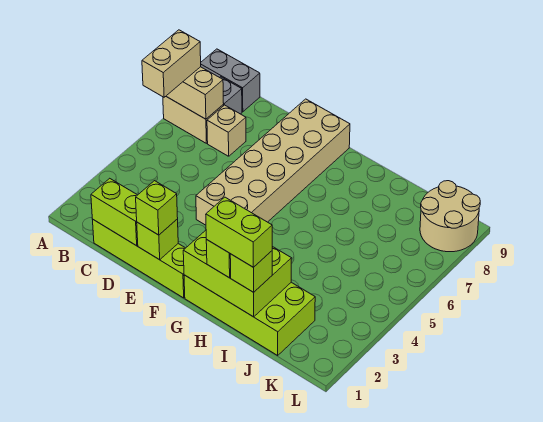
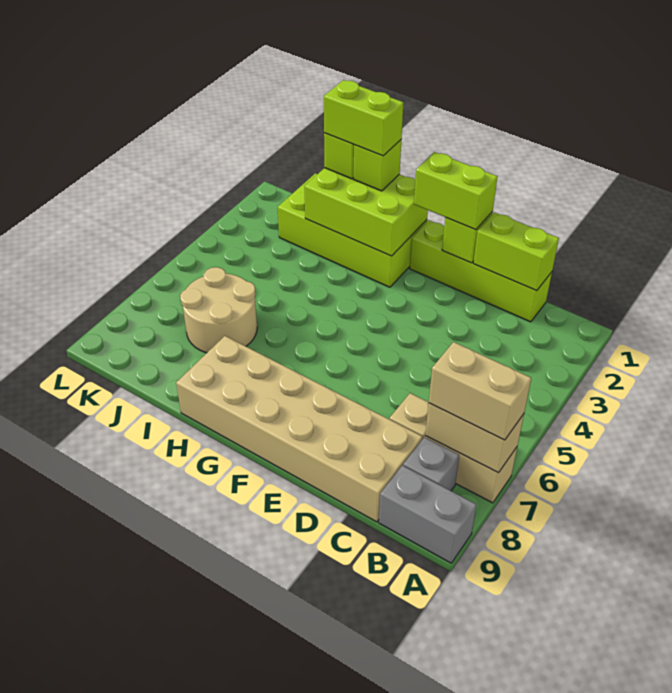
tan brick A6:A7 level 3 -> tan brick A7:B7 level 3
lime brick E1 level 3 -> lime brick E1:F1 level 3
tan brick E4:F9 level 1 -> tan brick C8:H9 level 1
tan round brick K8:L9 level 1 -> tan round brick I6:J7 level 1

